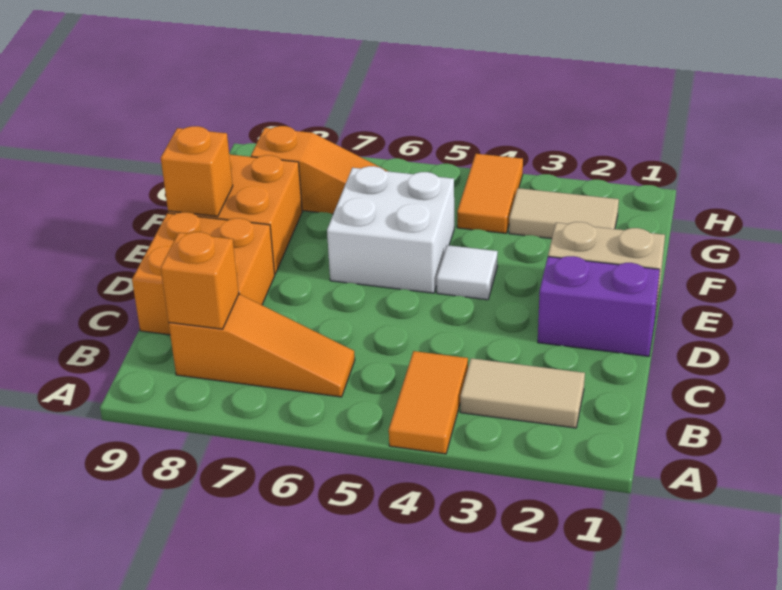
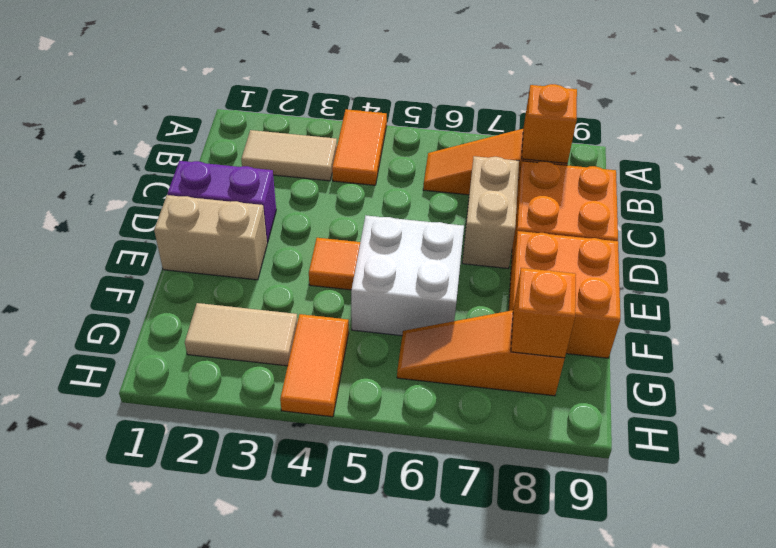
none -> tan brick C7:D7 level 1
white tile E4 level 1 -> orange tile E4 level 1
orange brick E9 level 2 -> orange brick G8 level 2

